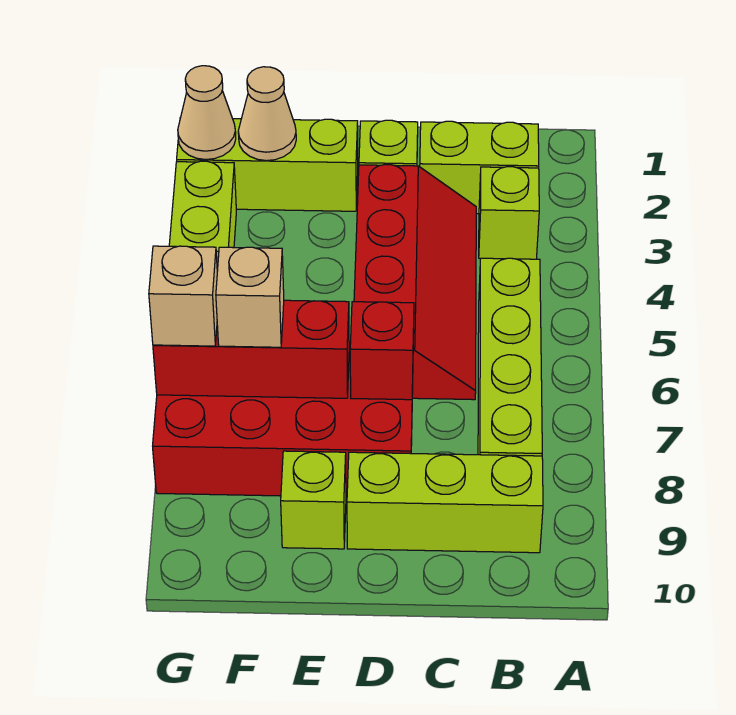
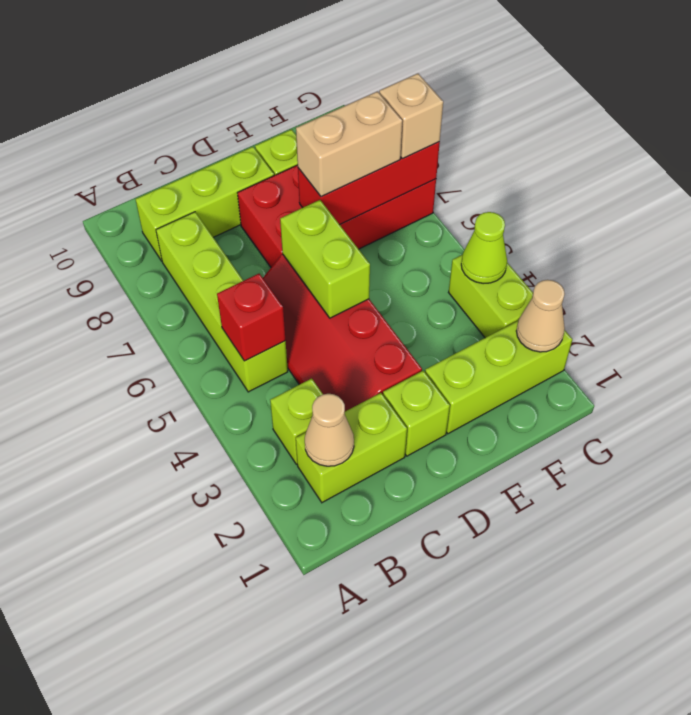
none -> lime brick D5:D6 level 2
red brick D7 level 2 -> red brick B5 level 2
tan cone F2 level 2 -> tan cone B2 level 2
tan brick F7 level 3 -> tan brick E7:F7 level 3
none -> lime cone G4 level 2

